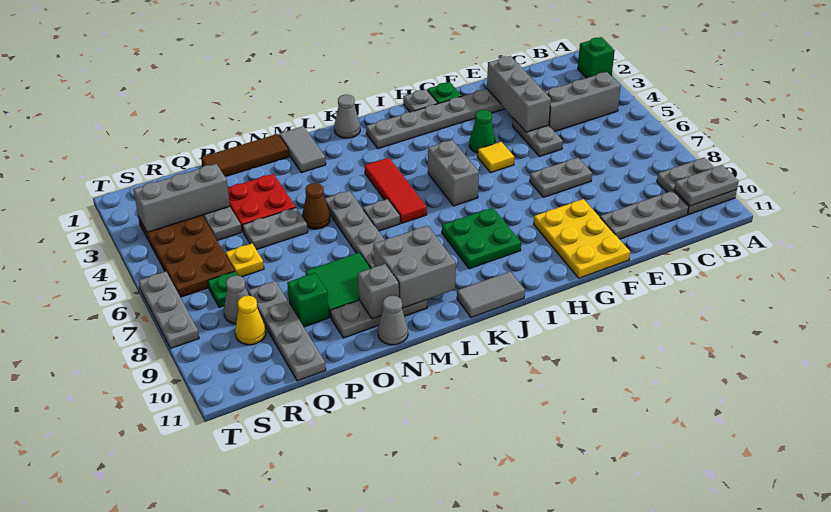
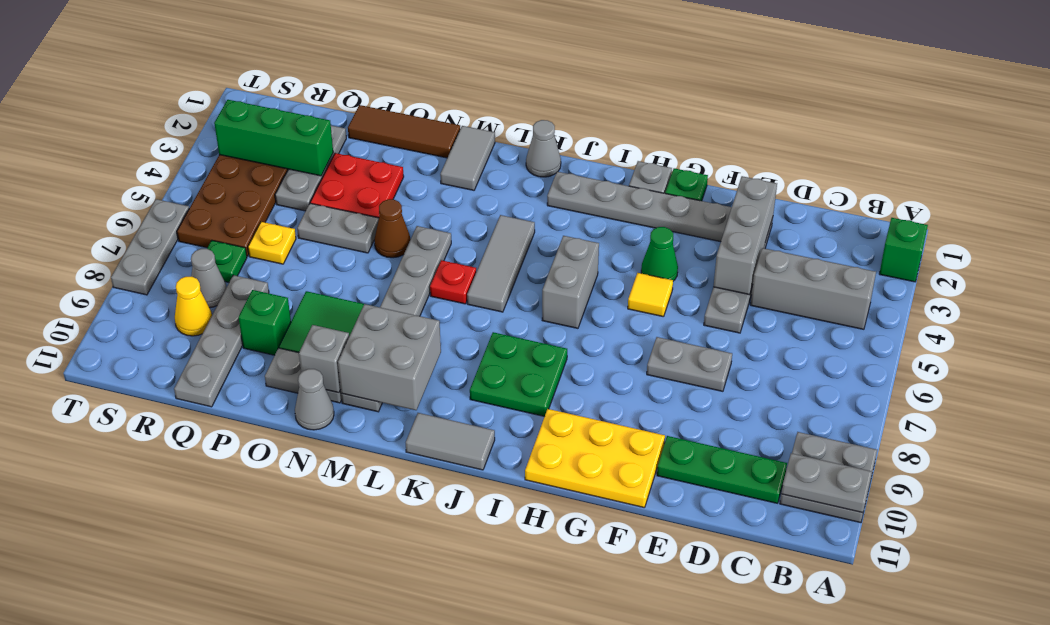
grey plate C10:E10 level 1 -> green plate C10:E10 level 1
yellow plate F9:G11 level 1 -> yellow plate F10:H11 level 1
red tile K4:K6 level 1 -> grey tile K4:K6 level 1
grey plate L6 level 1 -> red plate L6 level 1
grey brick Q3:S3 level 2 -> green brick Q3:S3 level 2

